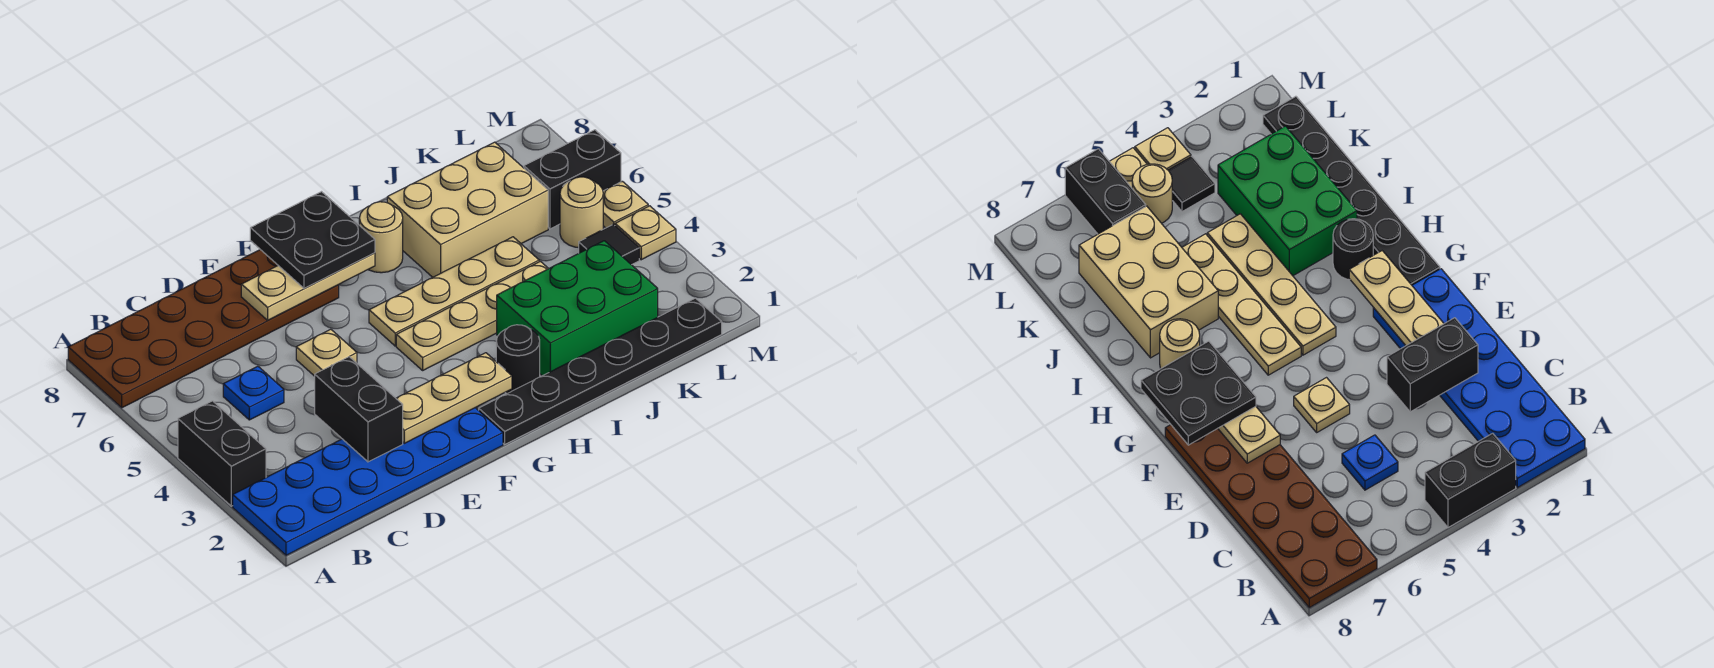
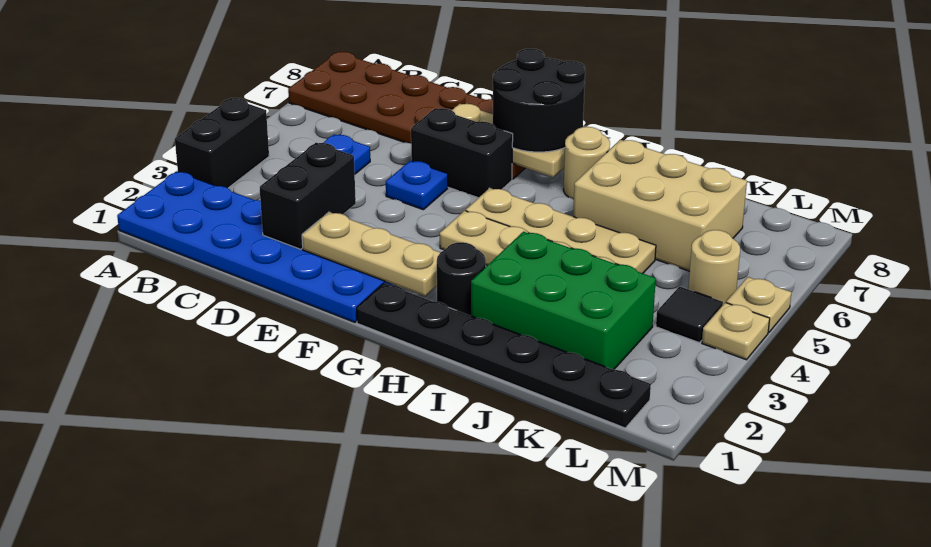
tan plate E5 level 1 -> blue plate E5 level 1
black plate F7:G8 level 3 -> black round brick F7:G8 level 3
black brick L6:M6 level 1 -> black brick E6:F6 level 1

